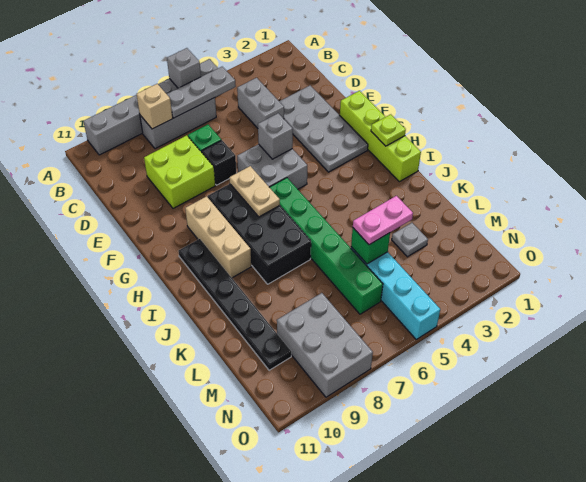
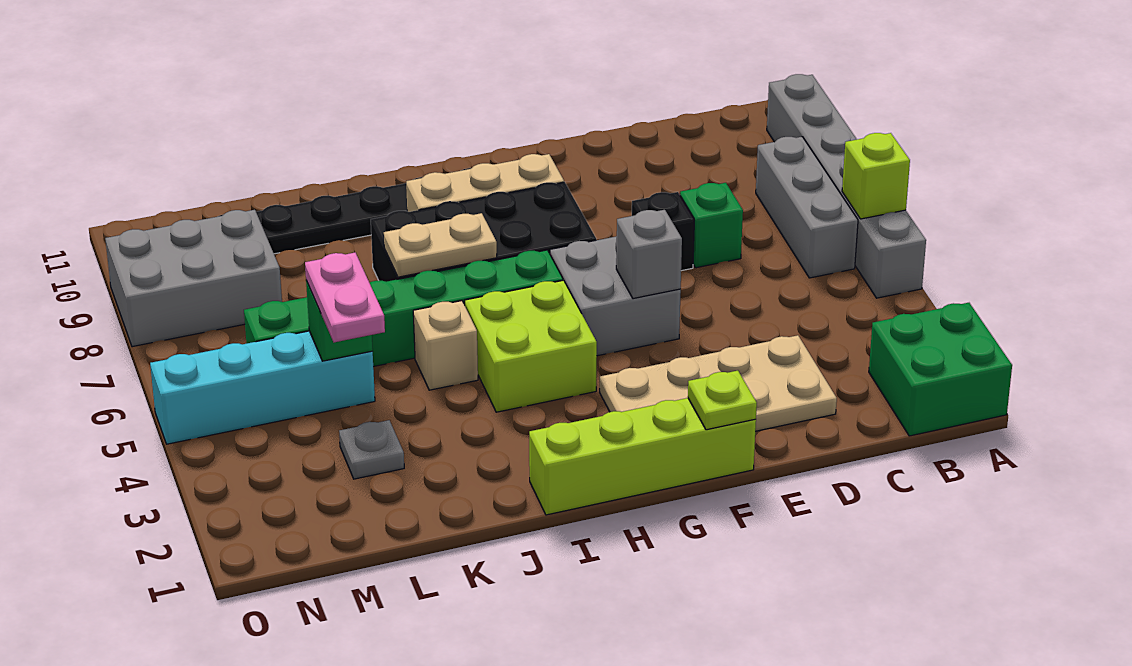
none -> green brick A1:B2 level 1
grey brick A6 level 2 -> lime brick A6 level 2
grey plate B5:B7 level 2 -> none
tan brick B8 level 2 -> tan brick J5 level 1
grey brick C4:D4 level 1 -> none
grey plate D2:G3 level 1 -> tan plate D2:G3 level 1
lime brick D8:E9 level 1 -> lime brick H4:I5 level 1
tan plate G7:H7 level 2 -> tan plate I7:J7 level 2
lime plate H1 level 2 -> lime plate F1 level 2

